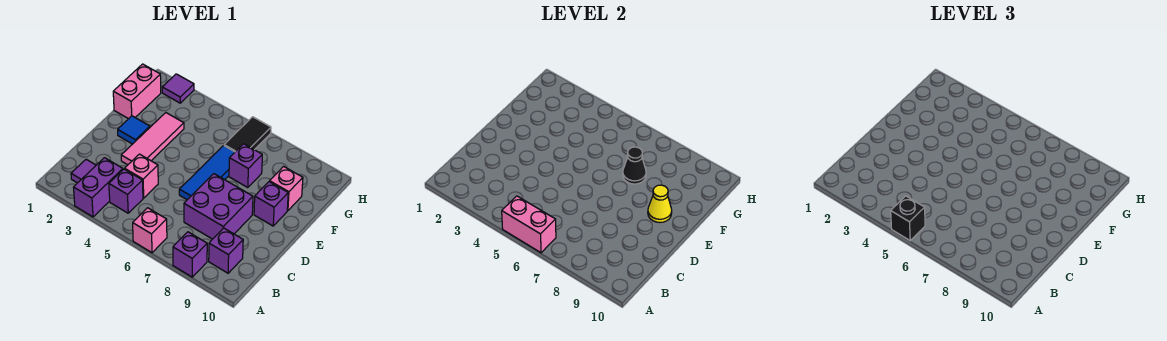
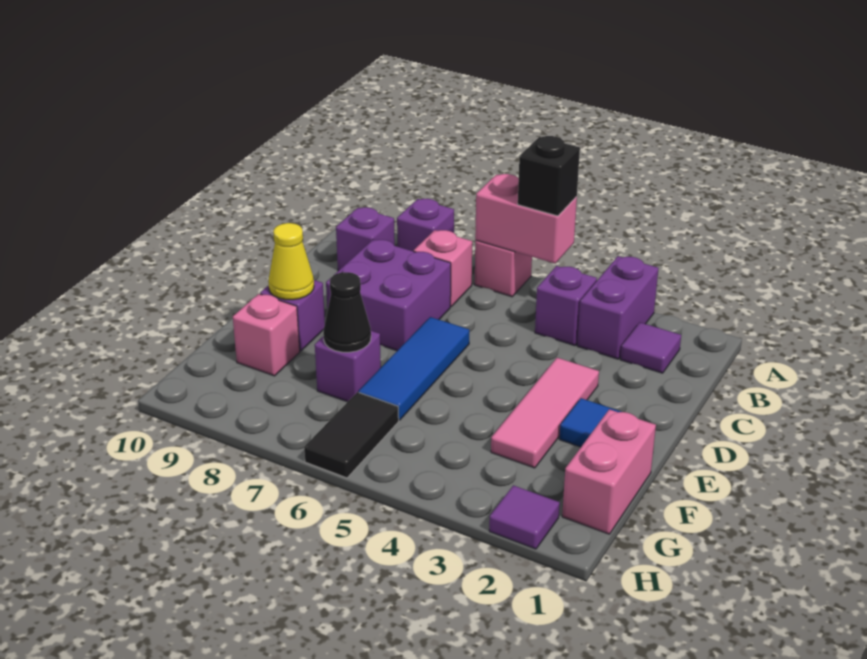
pink brick C4 level 1 -> pink brick B7 level 1

